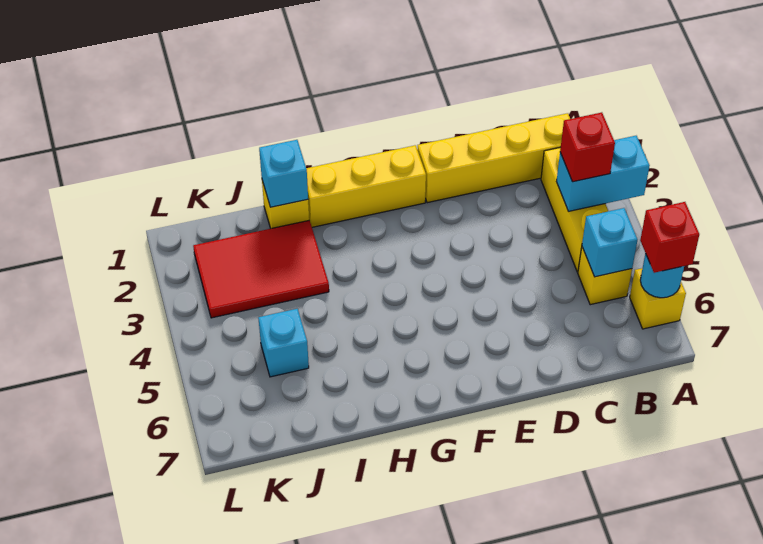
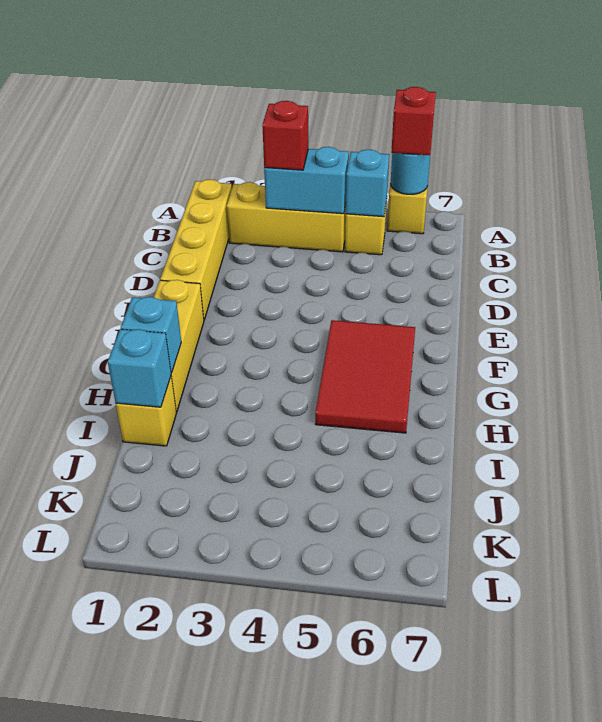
cyan brick A3:B3 level 2 -> cyan brick B3:B4 level 2
red tile I2:K3 level 1 -> red tile F5:H6 level 1
cyan brick J5 level 1 -> cyan brick H1 level 2

